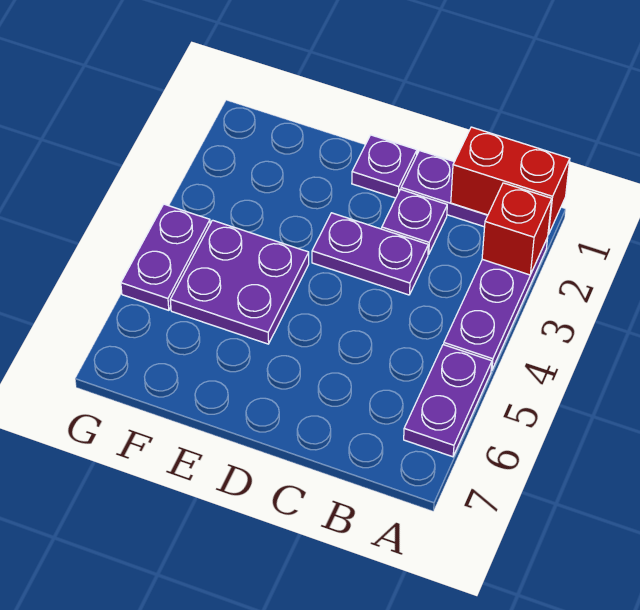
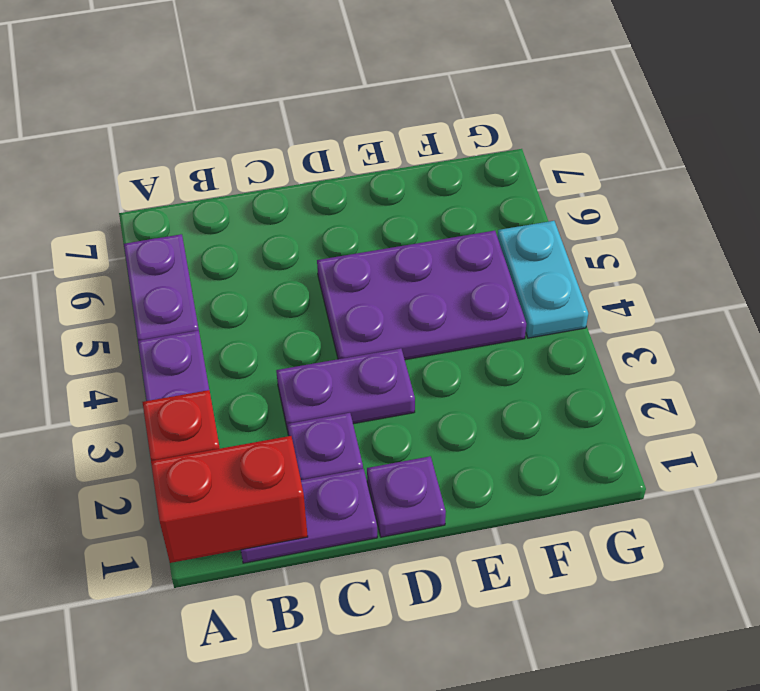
purple plate E4:F5 level 1 -> purple plate D4:F5 level 1
purple plate G4:G5 level 1 -> cyan plate G4:G5 level 1

